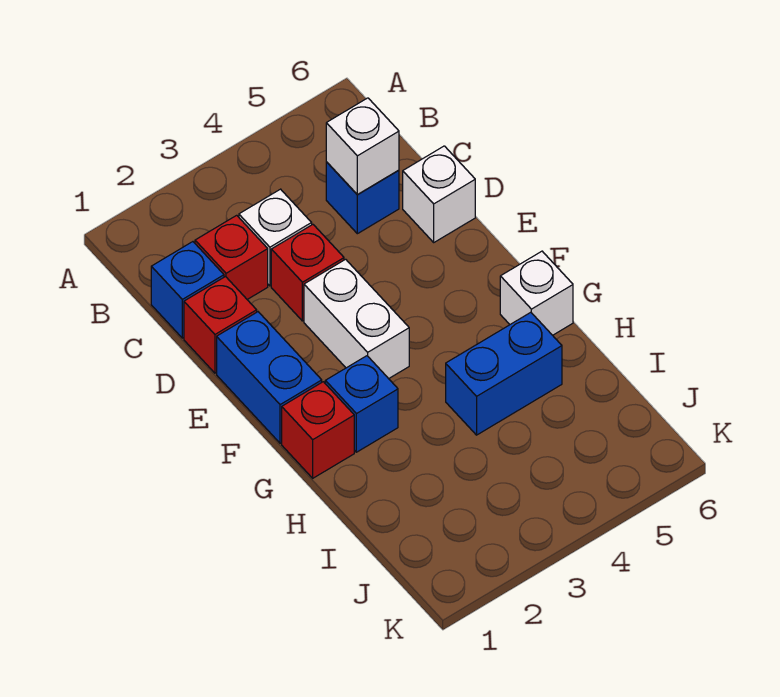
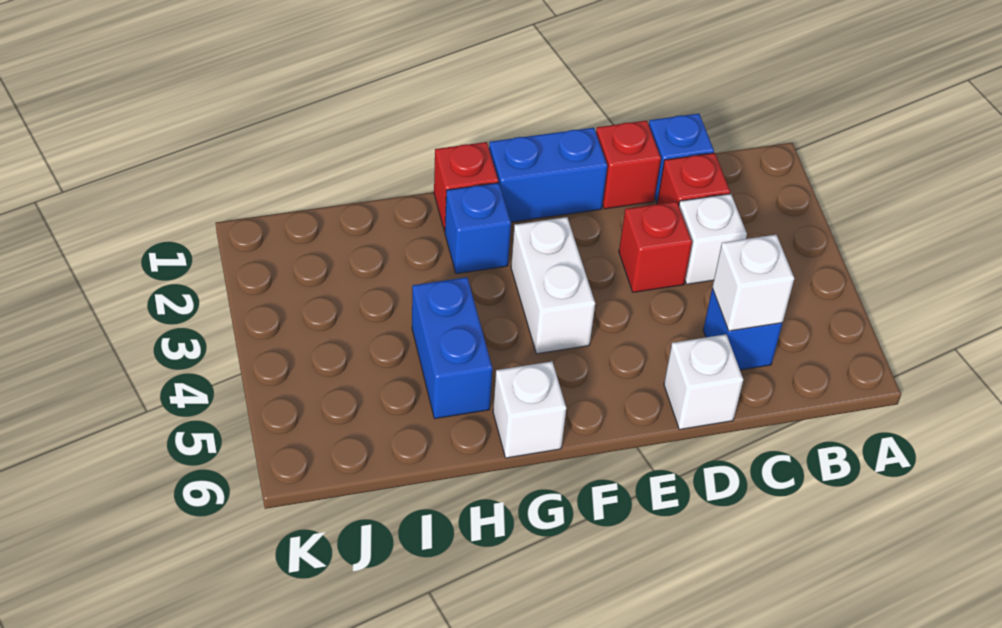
white brick E3:F3 level 1 -> white brick F3:F4 level 1

